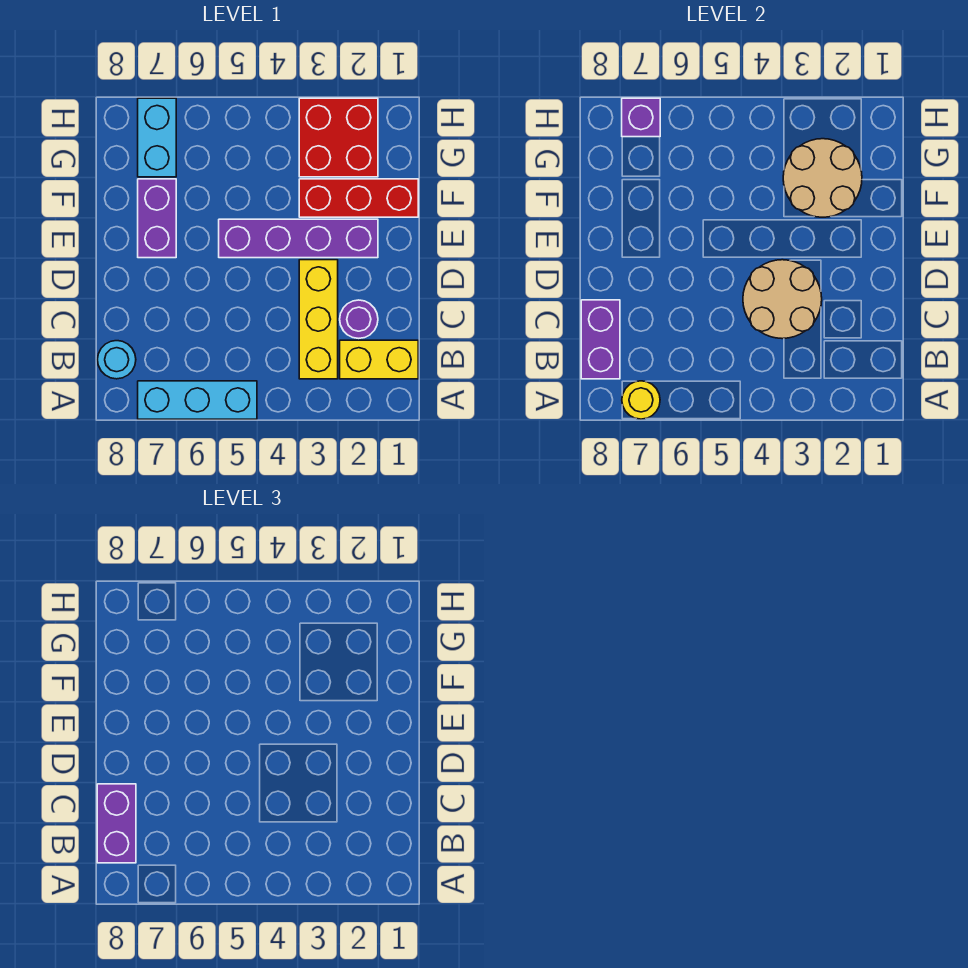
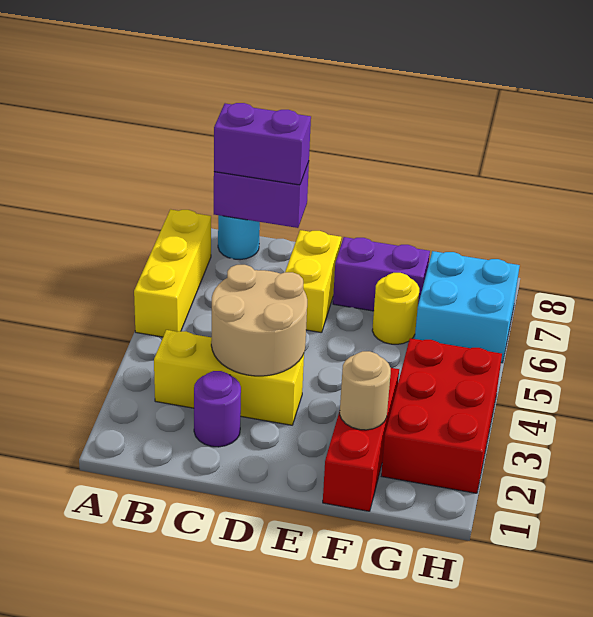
cyan brick A5:A7 level 1 -> yellow brick A5:A7 level 1
yellow round brick A7 level 2 -> yellow round brick F6 level 1
yellow brick B1:B2 level 1 -> yellow brick D6:D7 level 1
purple brick E2:E5 level 1 -> none
tan round brick F2:G3 level 2 -> tan round brick F2 level 2
red brick G2:H3 level 1 -> red brick G2:H4 level 1
cyan brick G7:H7 level 1 -> cyan brick G6:H7 level 1
purple brick H7 level 2 -> none

